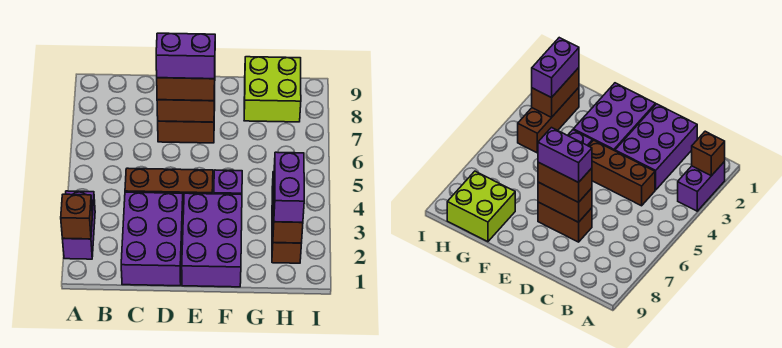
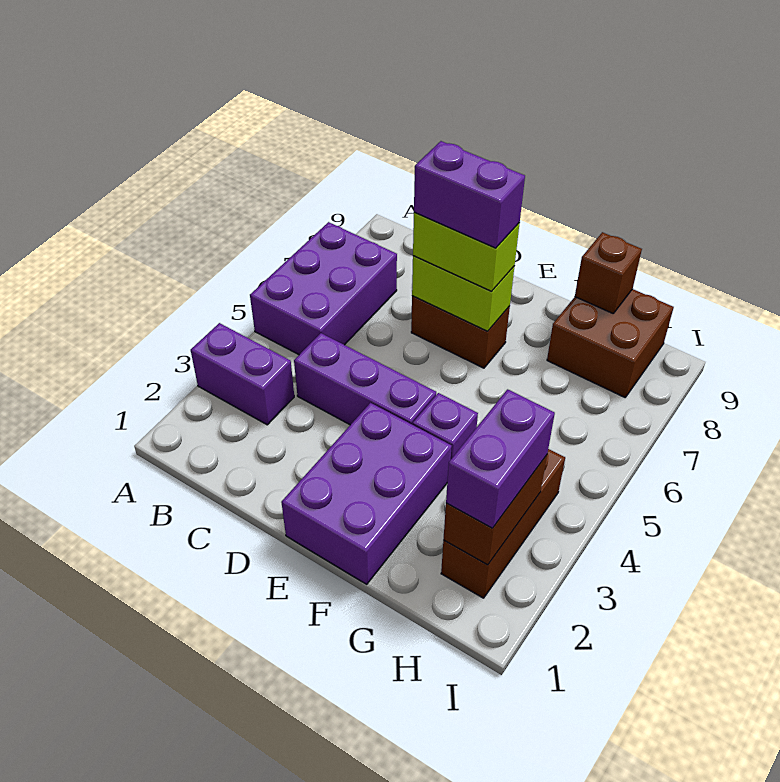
purple brick A2:A3 level 1 -> purple brick A3:B3 level 1
brown brick A2 level 2 -> brown brick G9 level 2
purple brick C1:D3 level 1 -> purple brick A5:B7 level 1
brown brick C4:E4 level 1 -> purple brick C4:E4 level 1
brown brick D7:E7 level 2 -> lime brick D7:E7 level 2
brown brick D7:E7 level 3 -> lime brick D7:E7 level 3
lime brick G8:H9 level 1 -> brown brick G8:H9 level 1

